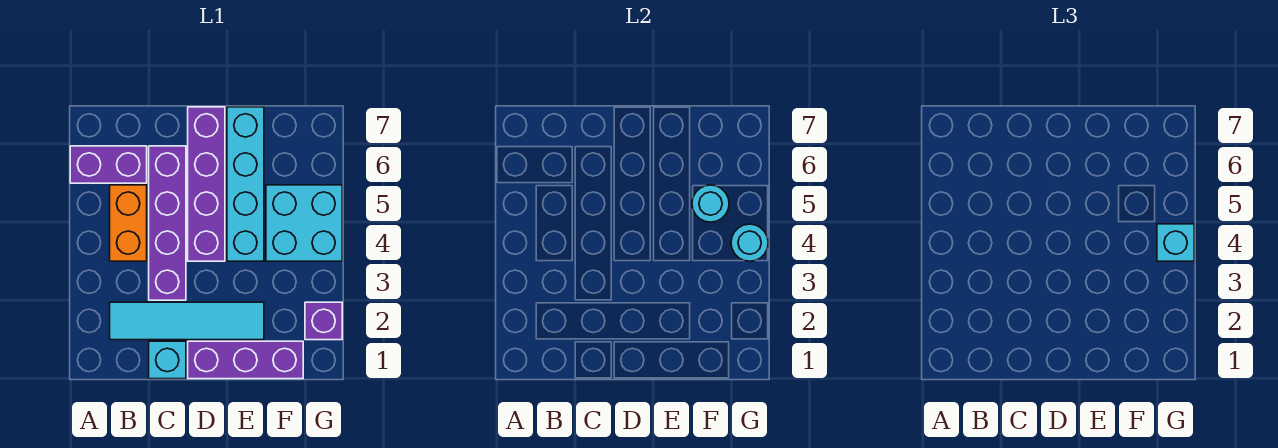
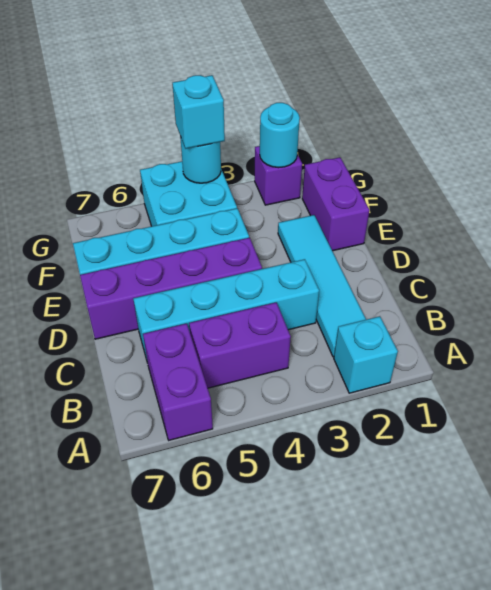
orange brick B4:B5 level 1 -> purple brick B4:B5 level 1
cyan brick C1 level 1 -> cyan brick A2 level 1
purple brick C3:C6 level 1 -> cyan brick C3:C6 level 1
purple brick D1:F1 level 1 -> purple brick E1:F1 level 1
cyan round brick F5 level 2 -> cyan round brick G2 level 2

